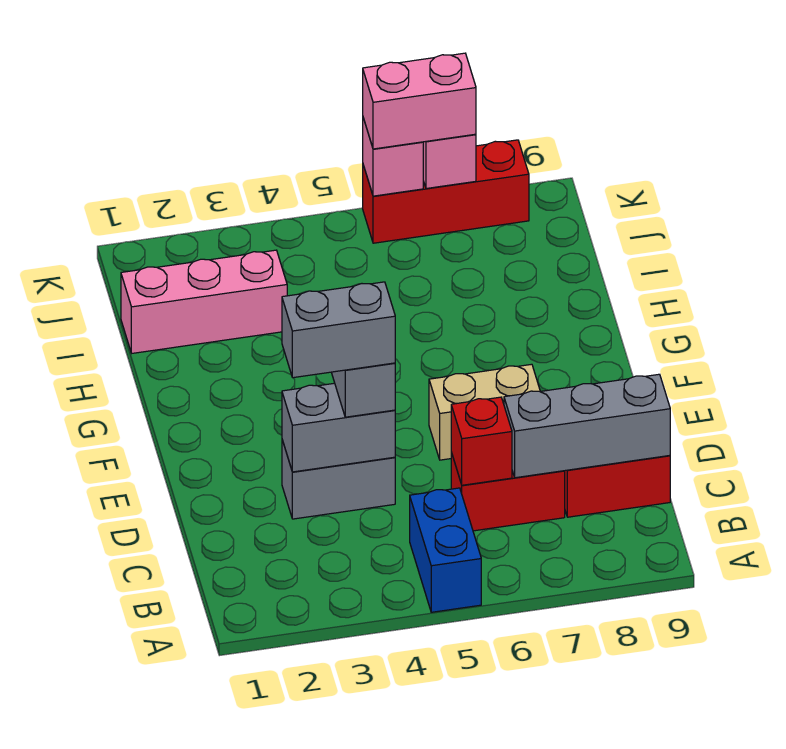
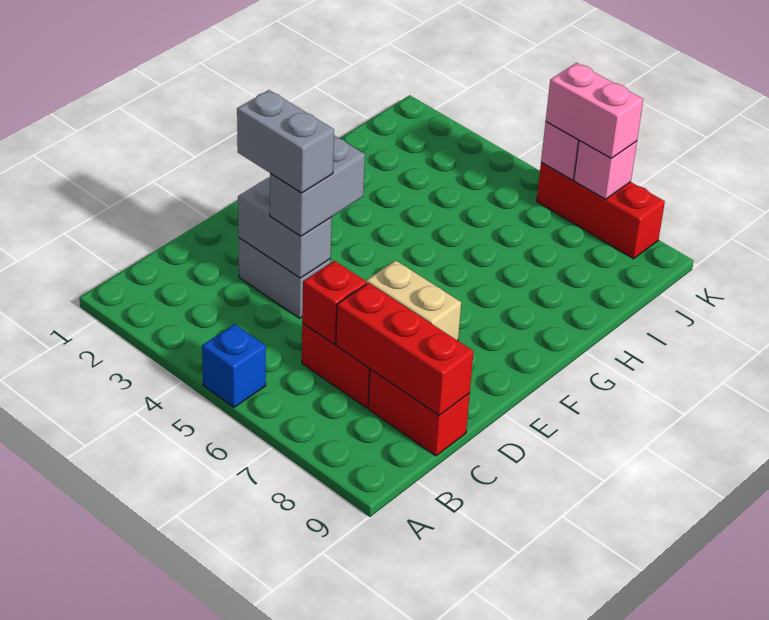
blue brick A5:B5 level 1 -> blue brick A5 level 1
grey brick C7:C9 level 2 -> red brick C7:C9 level 2
pink brick I1:I3 level 1 -> none

